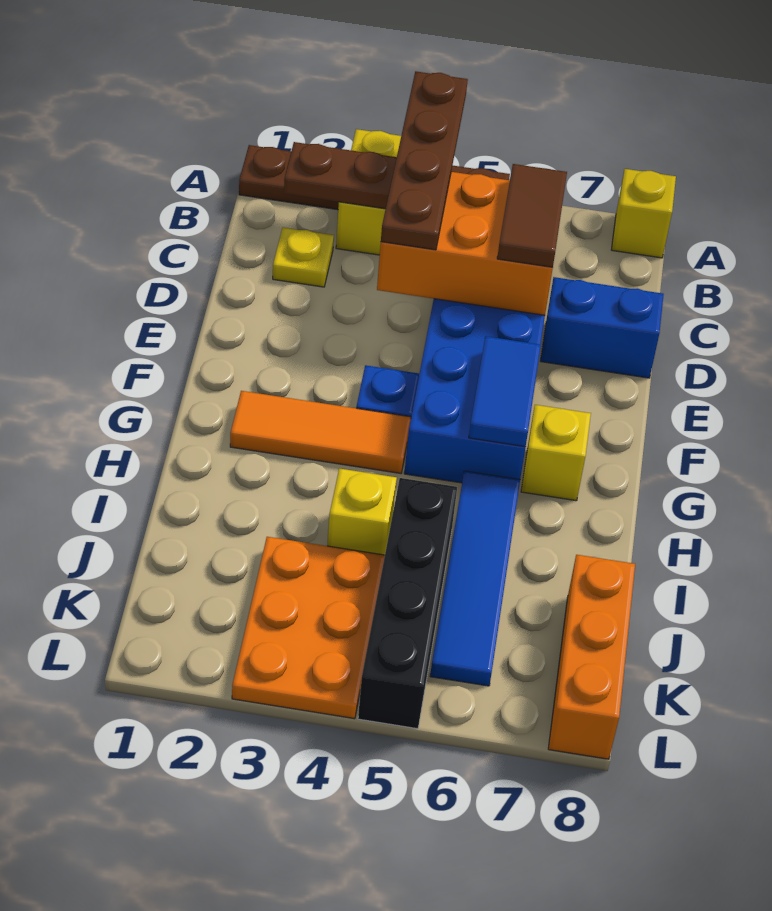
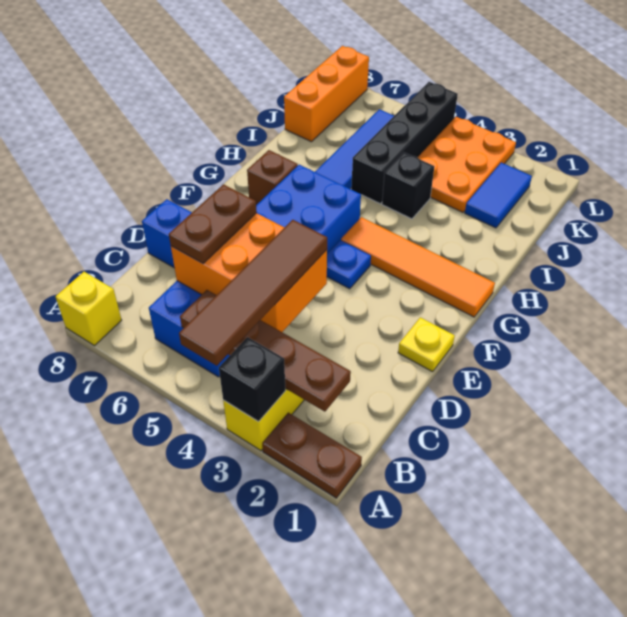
none -> black brick A3 level 2
brown plate A4:D4 level 3 -> brown tile A4:D4 level 3
yellow plate C2 level 1 -> yellow plate E1 level 1
brown tile C6:D6 level 3 -> brown plate C6:D6 level 3
blue tile F6:G6 level 2 -> blue tile J2:K2 level 1
orange tile G2:G4 level 1 -> orange tile G1:G4 level 1
yellow brick G7 level 1 -> brown brick G7 level 1
yellow brick I4 level 1 -> black brick I4 level 1

